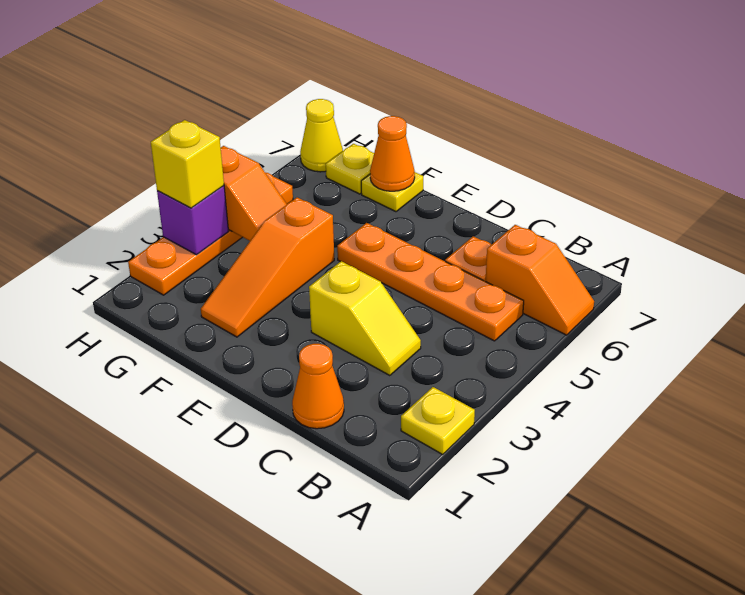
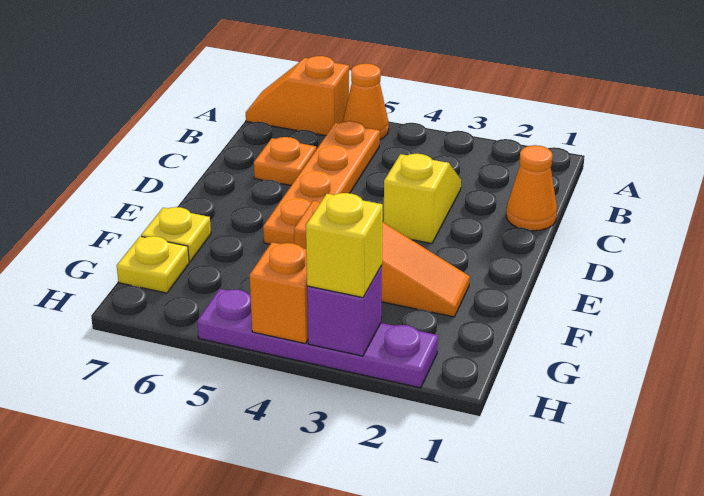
yellow plate A2 level 1 -> none
orange slope A6:B6 level 1 top B -> orange slope A6:A7 level 1 top 6
orange cone F7 level 2 -> orange cone A5 level 1
orange plate H2:H5 level 1 -> purple plate H2:H5 level 1
yellow cone H7 level 1 -> none

